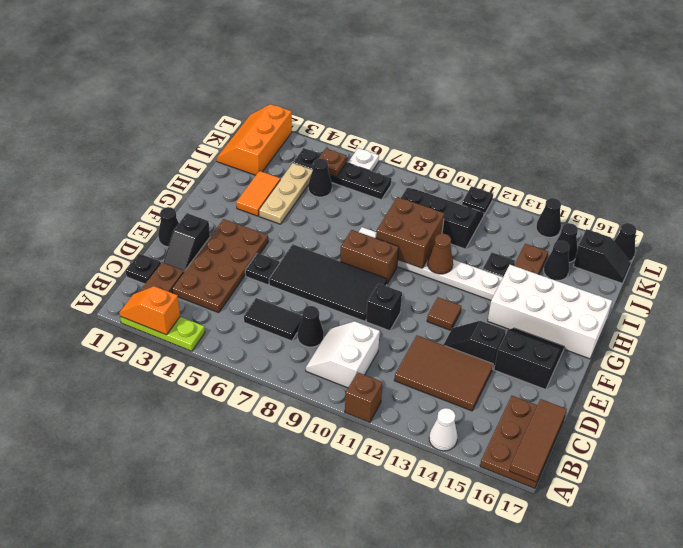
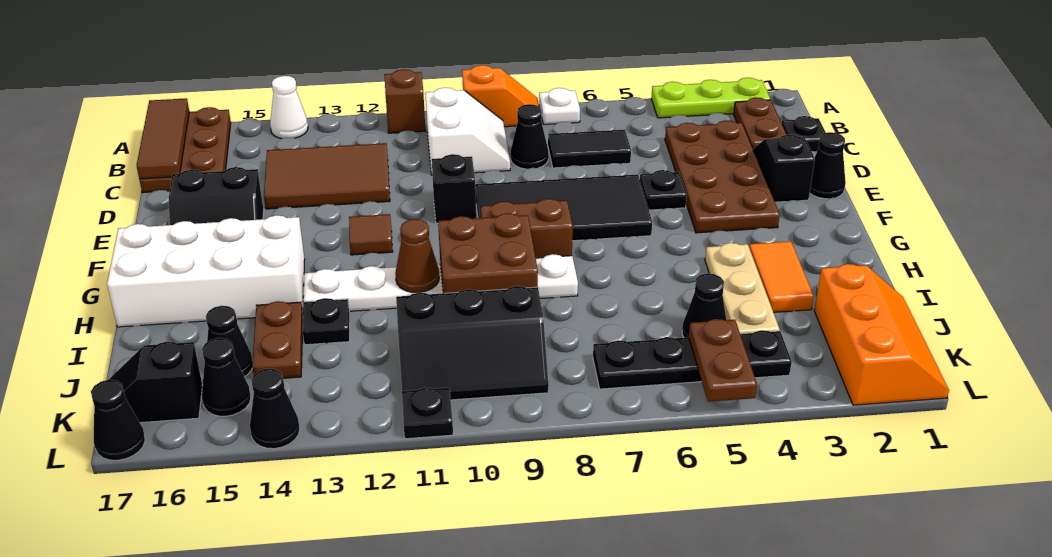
orange slope A2:A3 level 2 top 3 -> orange slope A8:A9 level 1 top 9
black slope E13:E14 level 1 top 14 -> none
brown plate K5 level 2 -> brown plate K5:L5 level 2
white plate L6 level 1 -> white plate A7 level 1

